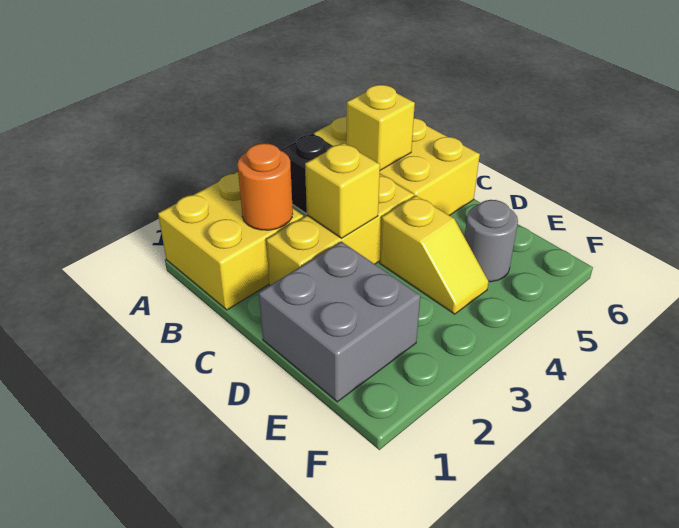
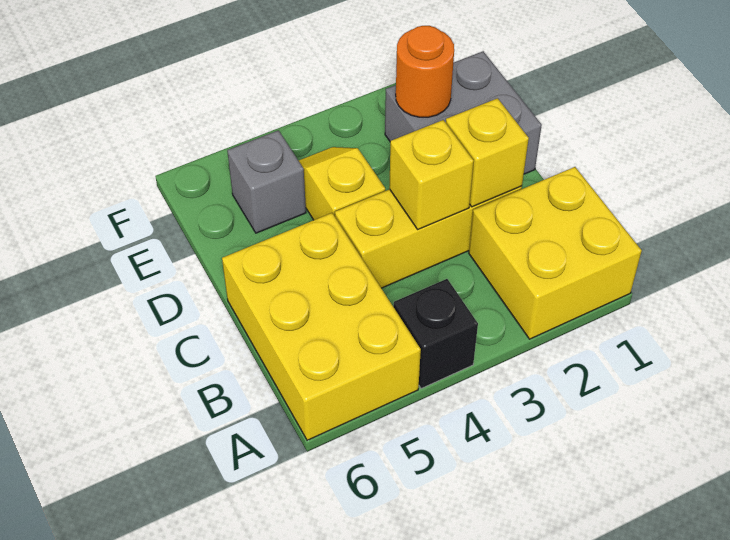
orange round brick B2 level 2 -> orange round brick E2 level 2
yellow brick B5 level 2 -> yellow brick C2 level 2
grey round brick E5 level 1 -> grey brick E5 level 1

